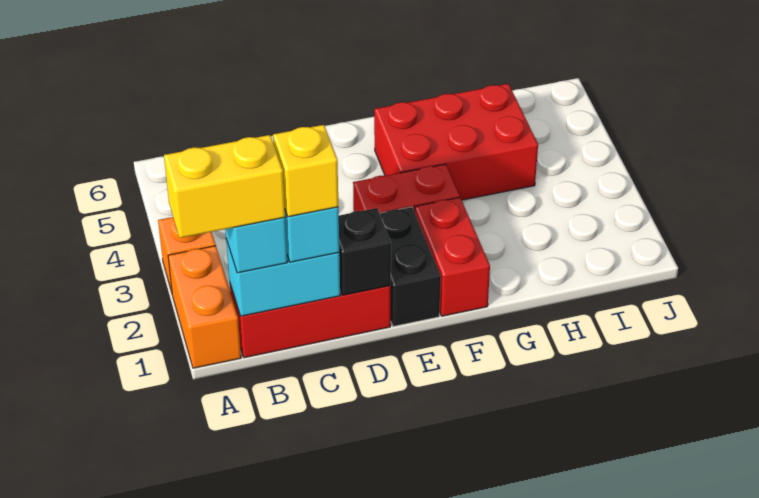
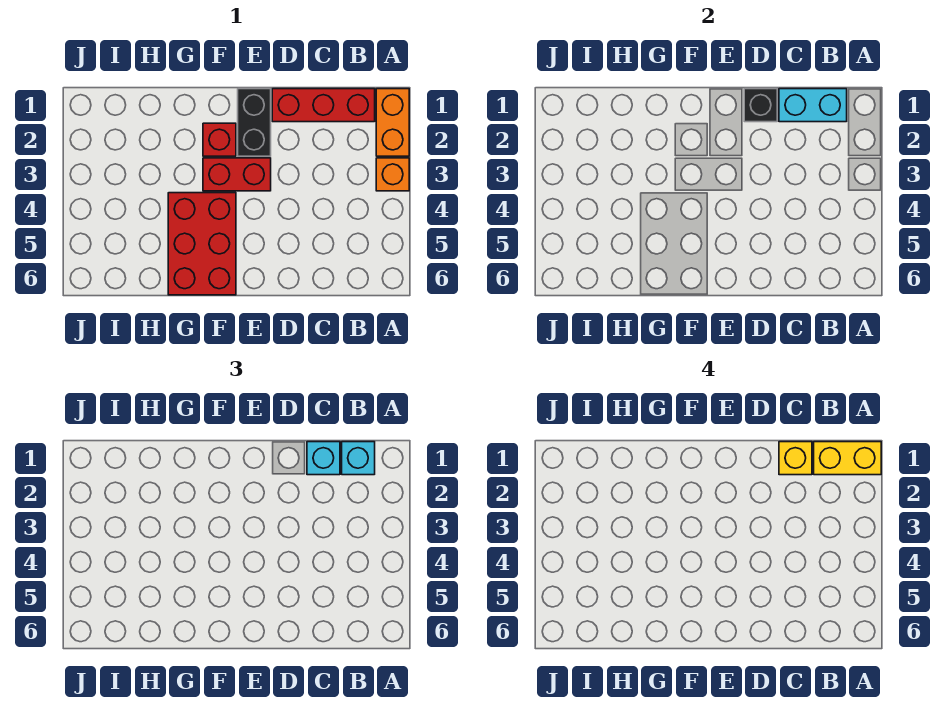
red brick F1:F2 level 1 -> red brick F2 level 1
red brick F4:H5 level 1 -> red brick F4:G6 level 1

